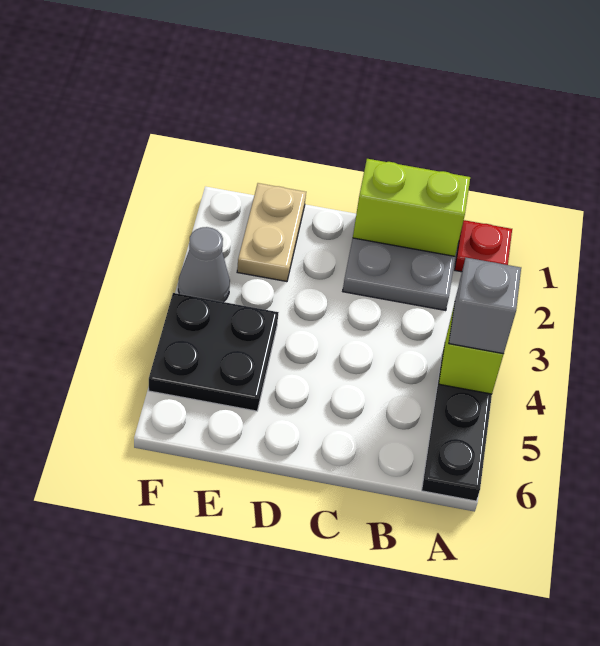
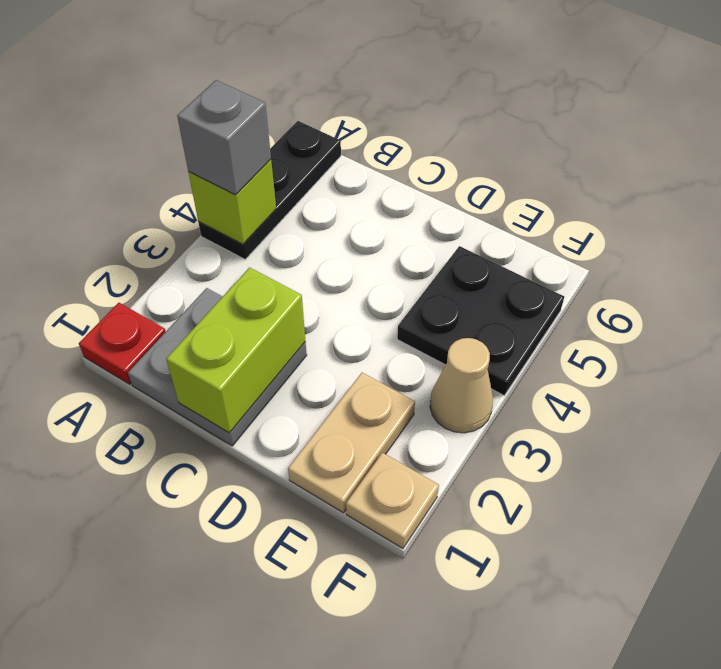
lime brick B1:C1 level 2 -> lime brick C1:C2 level 2
none -> tan plate F1 level 1
grey cone F3 level 1 -> tan cone F3 level 1

